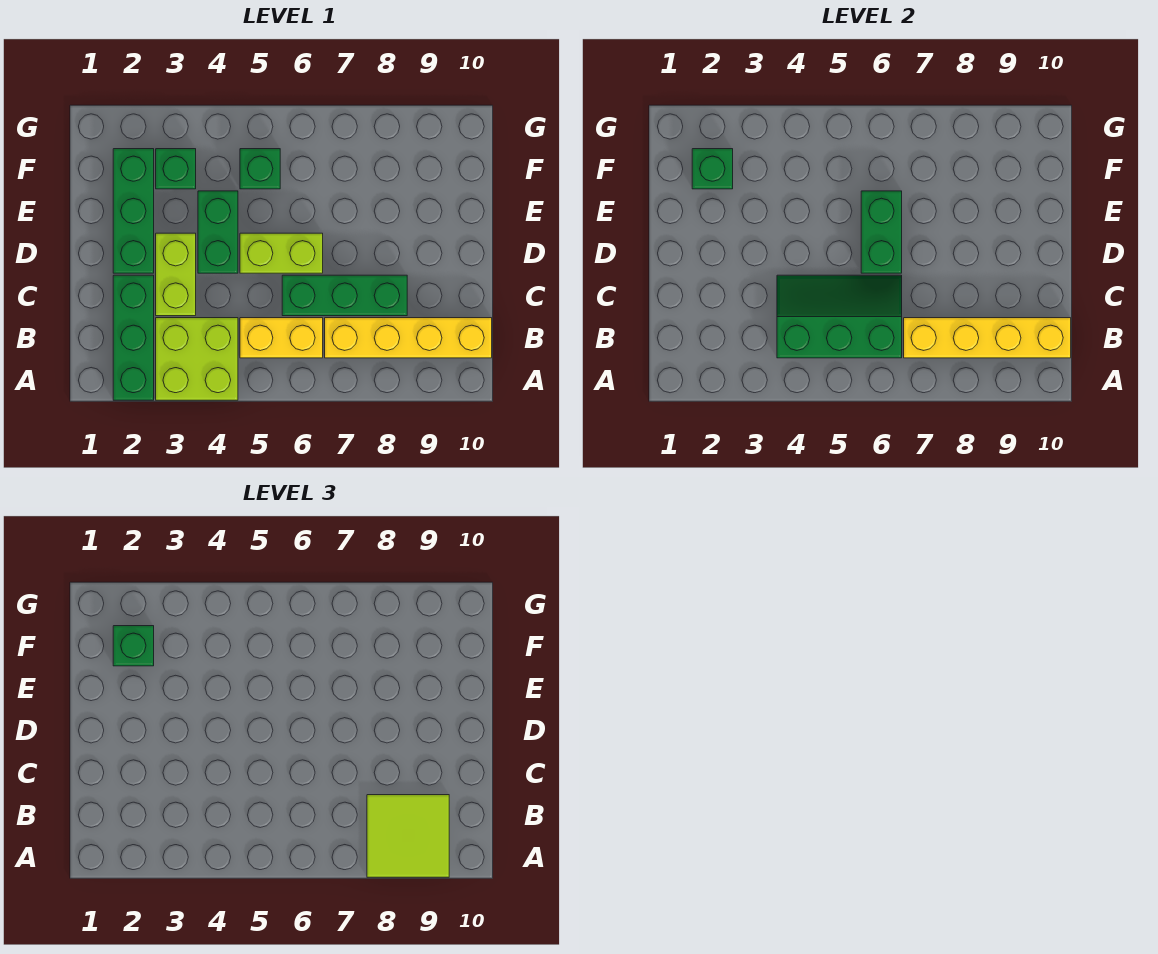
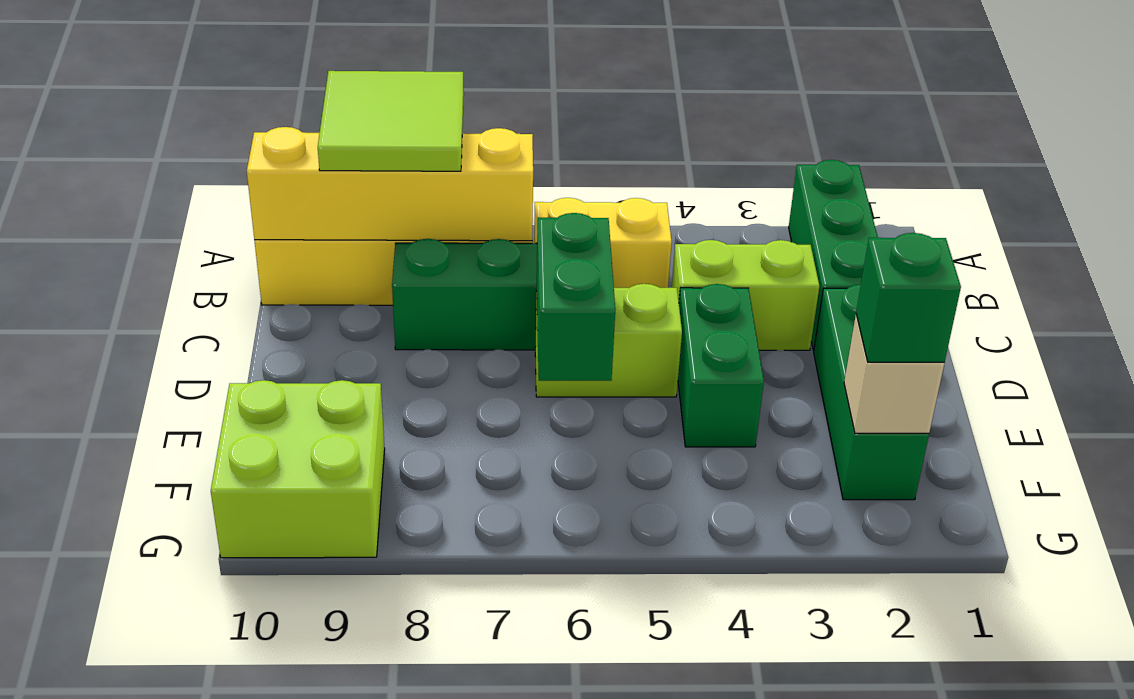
lime brick A3:B4 level 1 -> lime brick F9:G10 level 1
green slope B4:C6 level 2 top B -> none
lime brick C3:D3 level 1 -> lime brick C3:C4 level 1
green brick F2 level 2 -> tan brick F2 level 2
green brick F3 level 1 -> none
green brick F5 level 1 -> none

